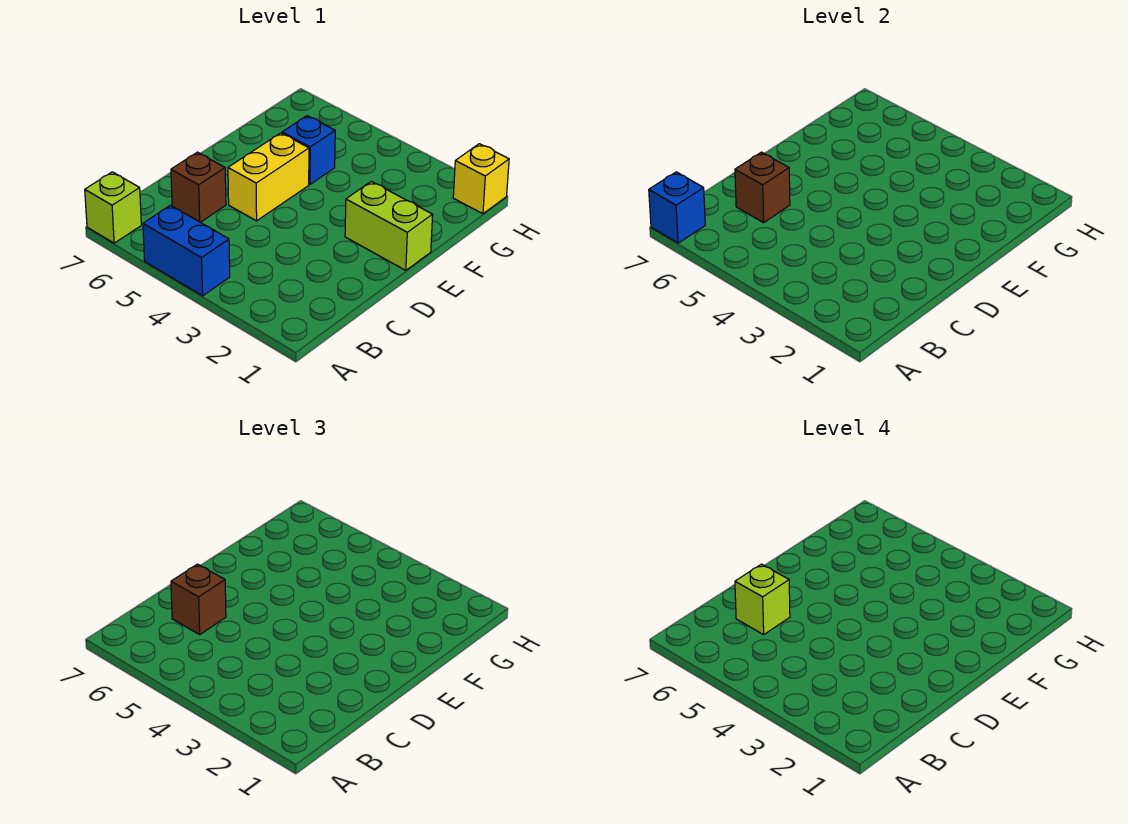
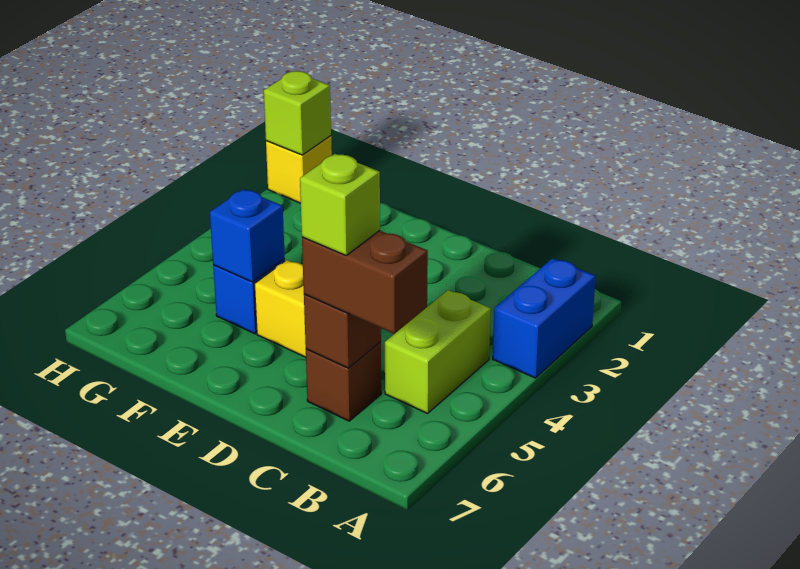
blue brick A4:A5 level 1 -> blue brick A2:A3 level 1
lime brick A7 level 1 -> lime brick H1 level 2
blue brick A7 level 2 -> blue brick F5 level 2
brown brick C6 level 3 -> brown brick B6:C6 level 3
lime brick E1:E2 level 1 -> lime brick B4:B5 level 1

